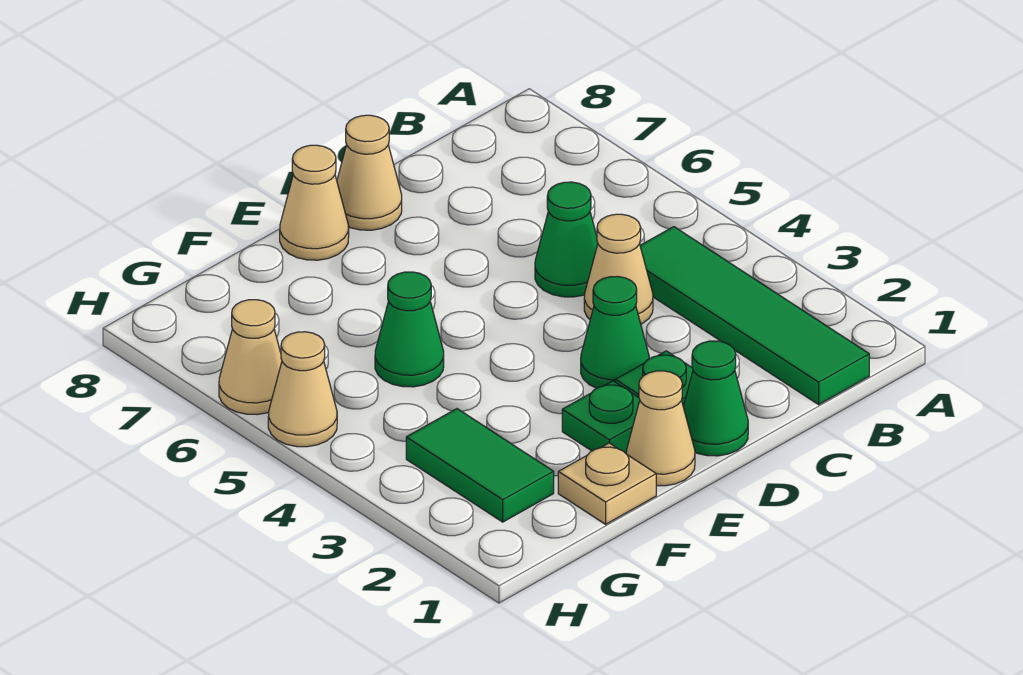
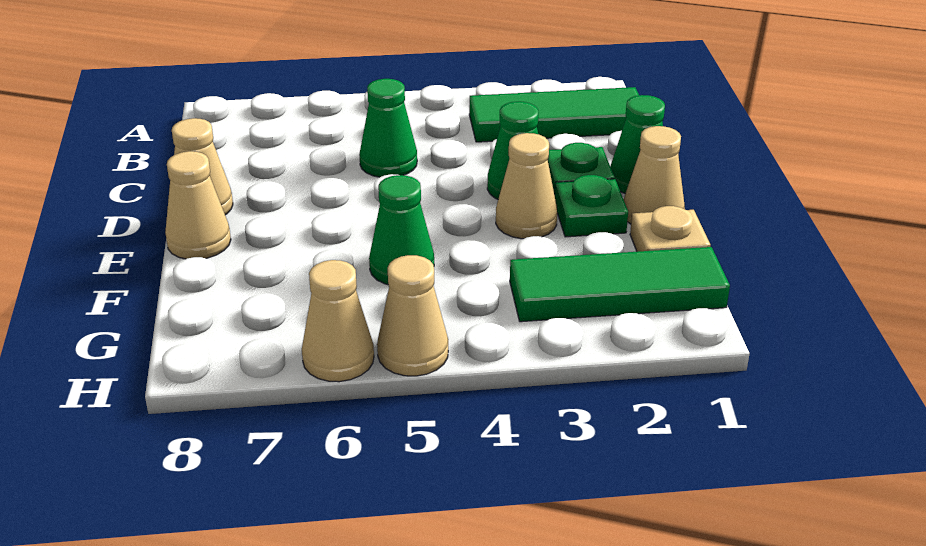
green tile B1:B4 level 1 -> green tile B1:B3 level 1
tan cone C4 level 1 -> tan cone E3 level 1
green tile G2:G3 level 1 -> green tile G1:G3 level 1

